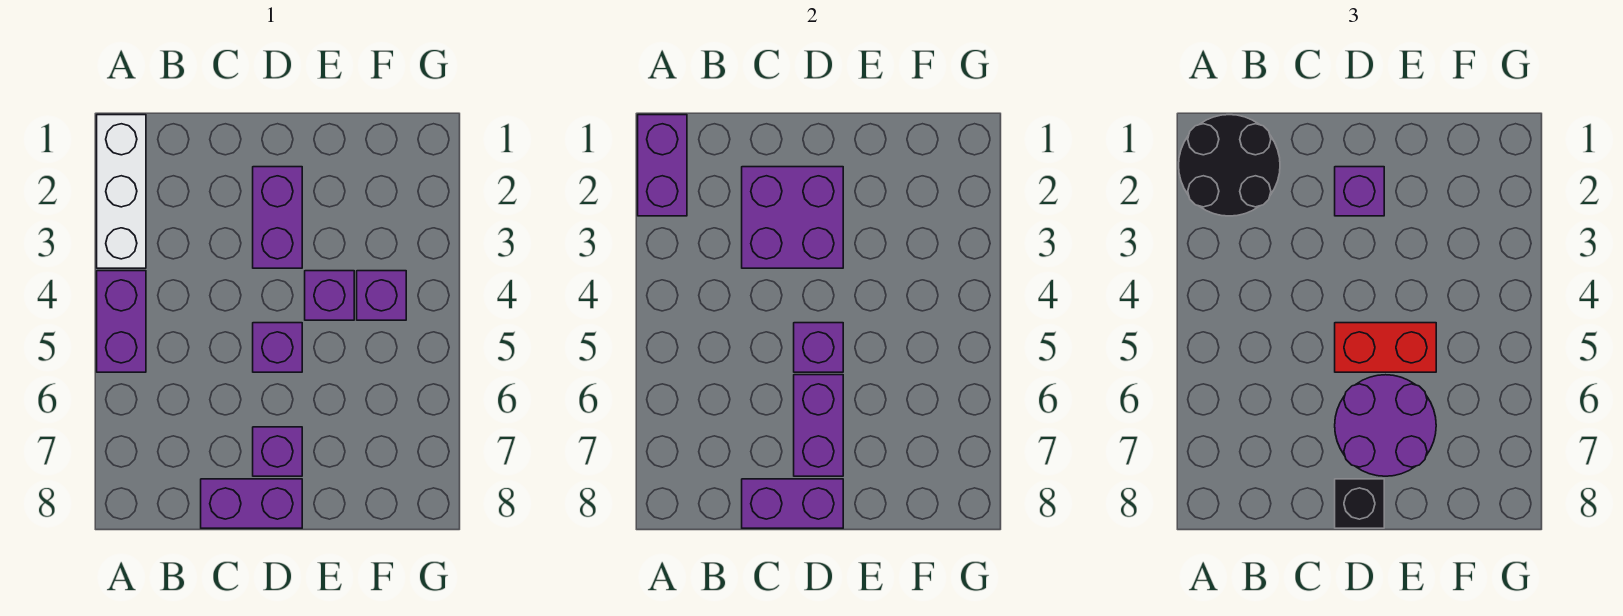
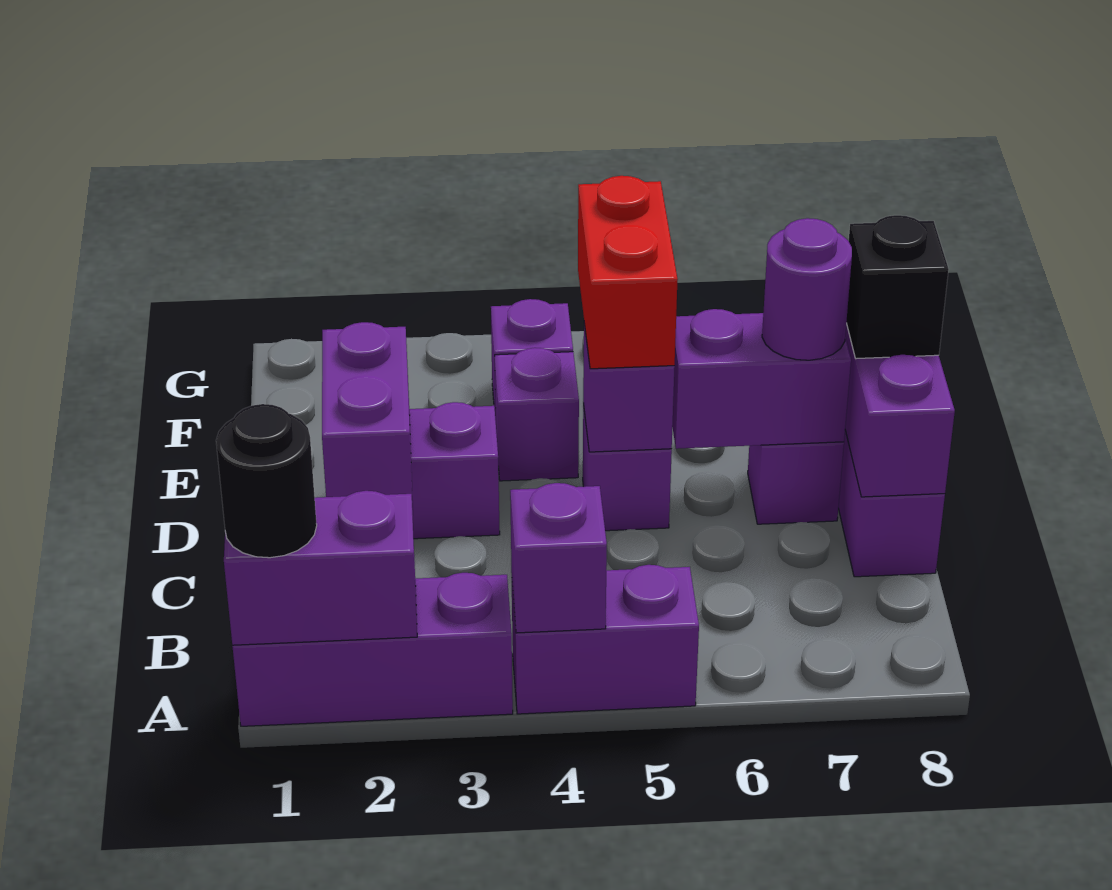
white brick A1:A3 level 1 -> purple brick A1:A3 level 1
black round brick A1:B2 level 3 -> black round brick A1 level 3
purple brick C2:D3 level 2 -> purple brick C2:D2 level 2
purple brick D2 level 3 -> purple brick A4 level 2
purple round brick D6:E7 level 3 -> purple round brick D7 level 3

